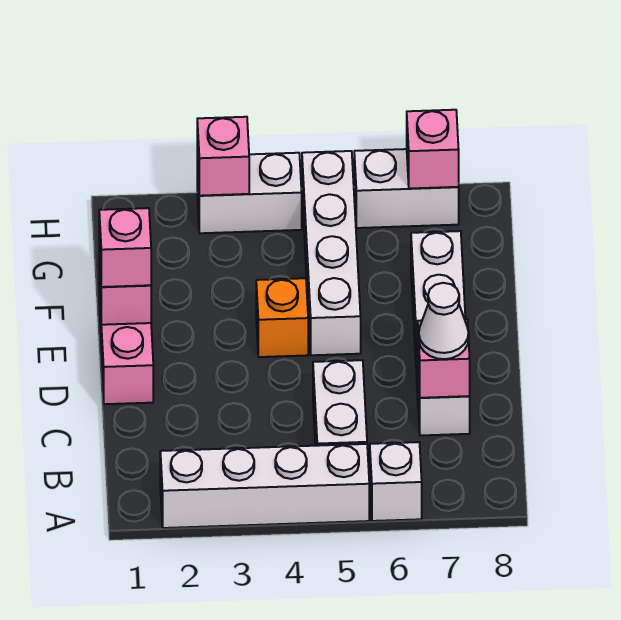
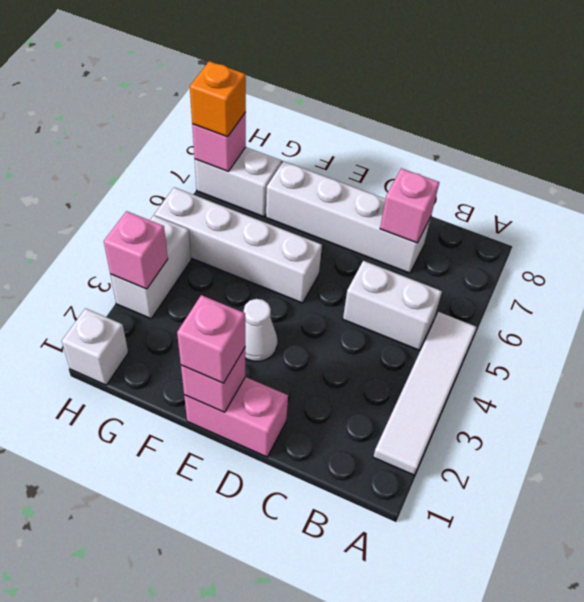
white brick A2:A5 level 1 -> white tile A2:A5 level 1
white brick A6 level 1 -> white brick H1 level 1
white cone C7 level 3 -> white cone E3 level 1
orange brick E4 level 1 -> orange brick H7 level 3
white brick H6:H7 level 1 -> white brick G7:H7 level 1

